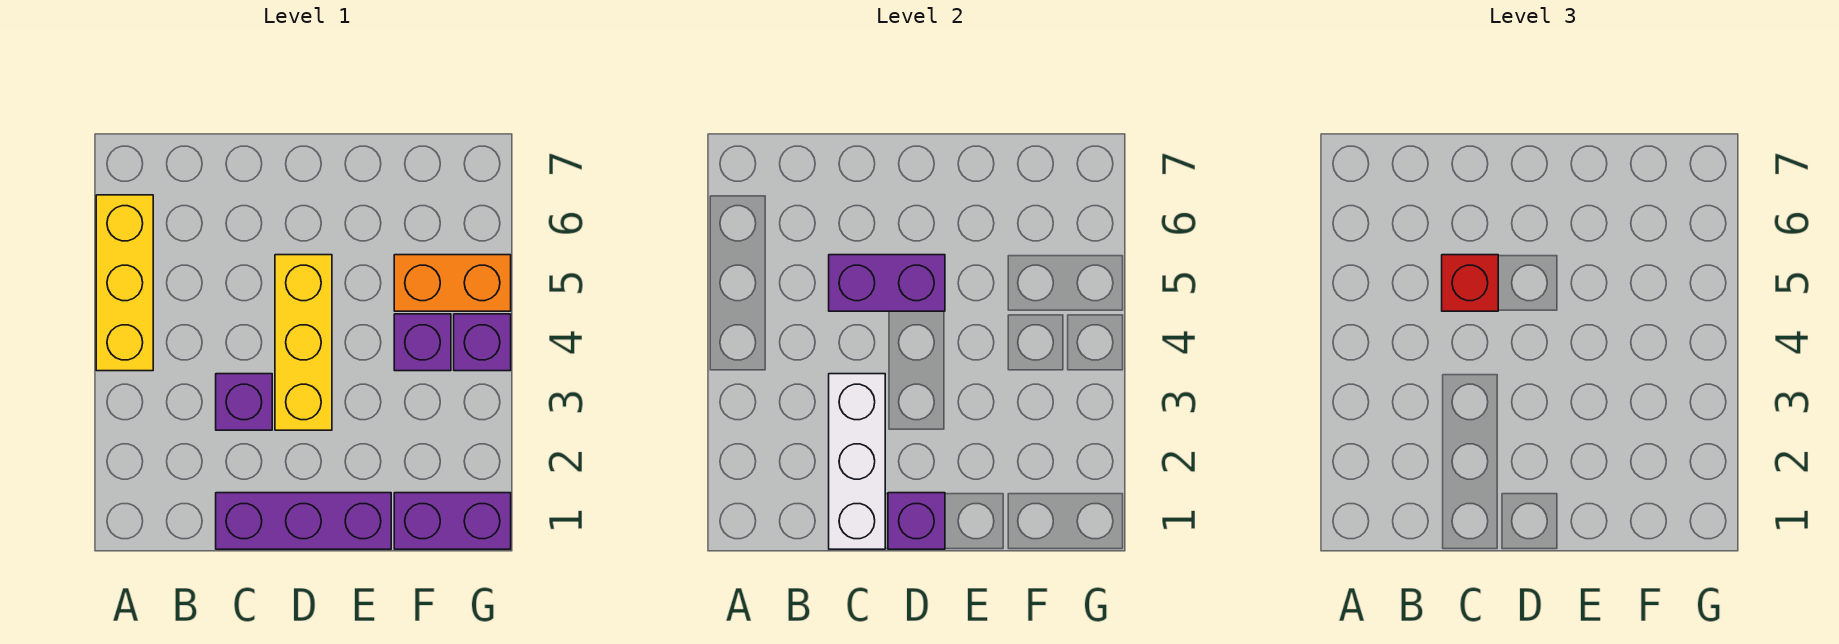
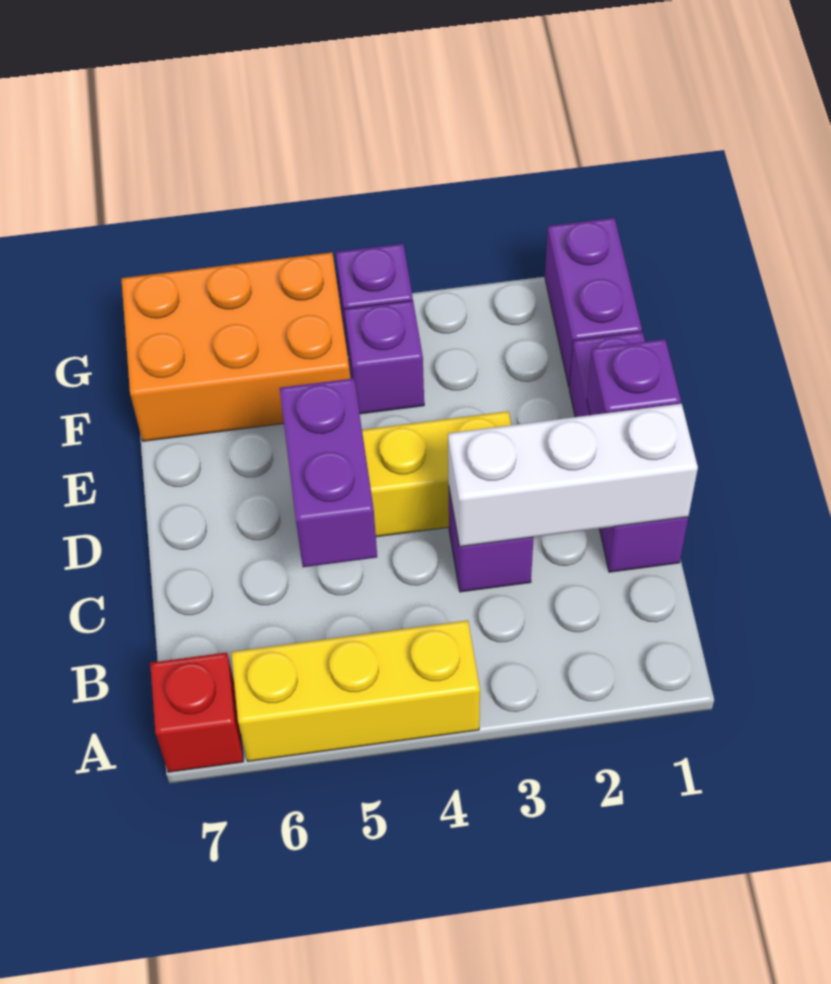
red brick C5 level 3 -> red brick A7 level 1
orange brick F5:G5 level 1 -> orange brick F5:G7 level 1

